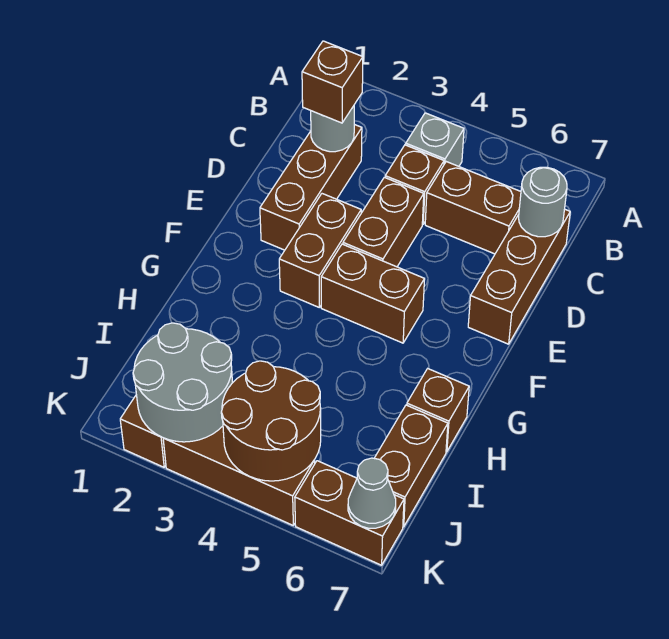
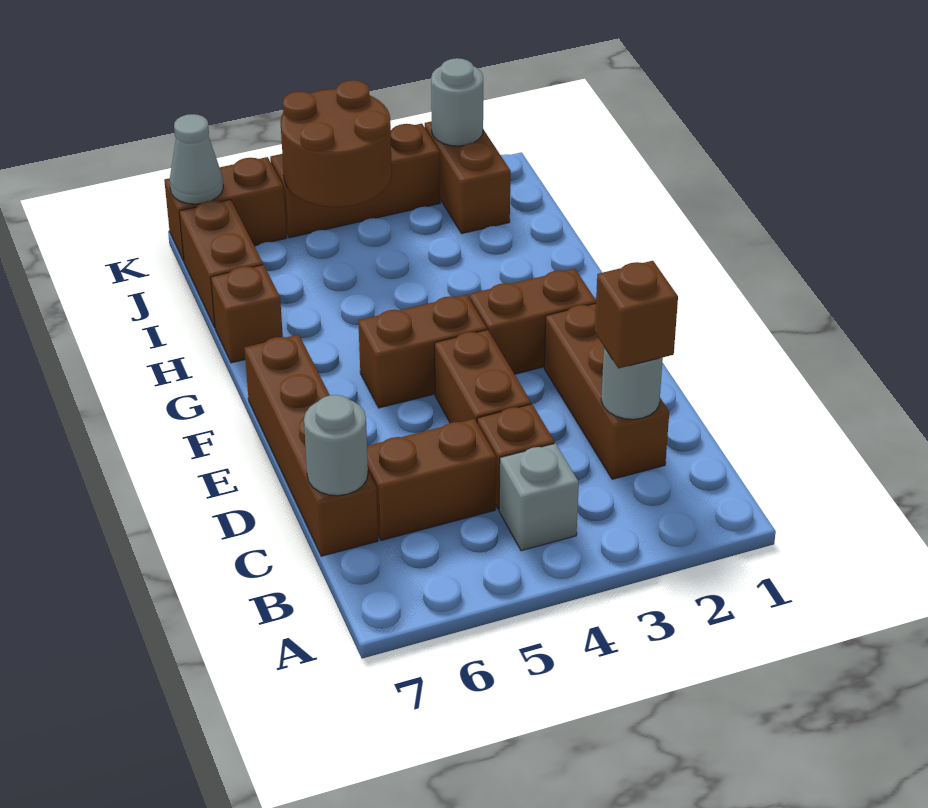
brown brick C7:E7 level 1 -> brown brick C7:F7 level 1
brown brick E3:F3 level 1 -> brown brick F2:F3 level 1
grey round brick J2:K3 level 2 -> grey round brick K2 level 2

